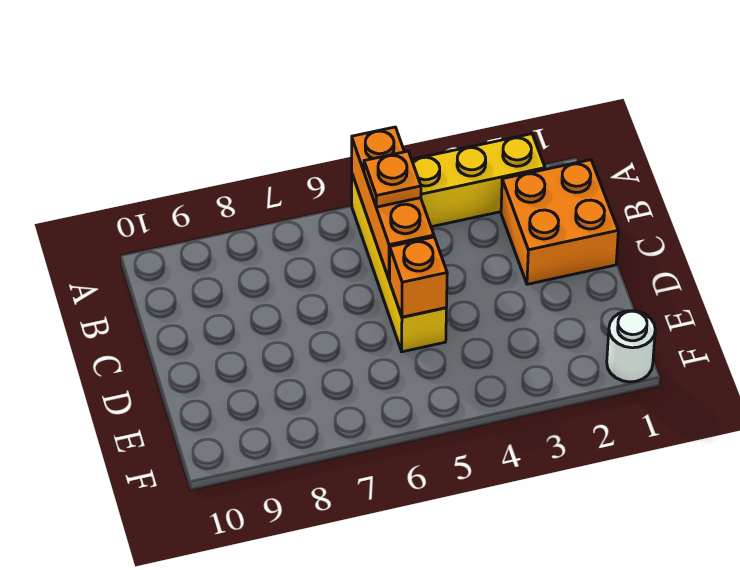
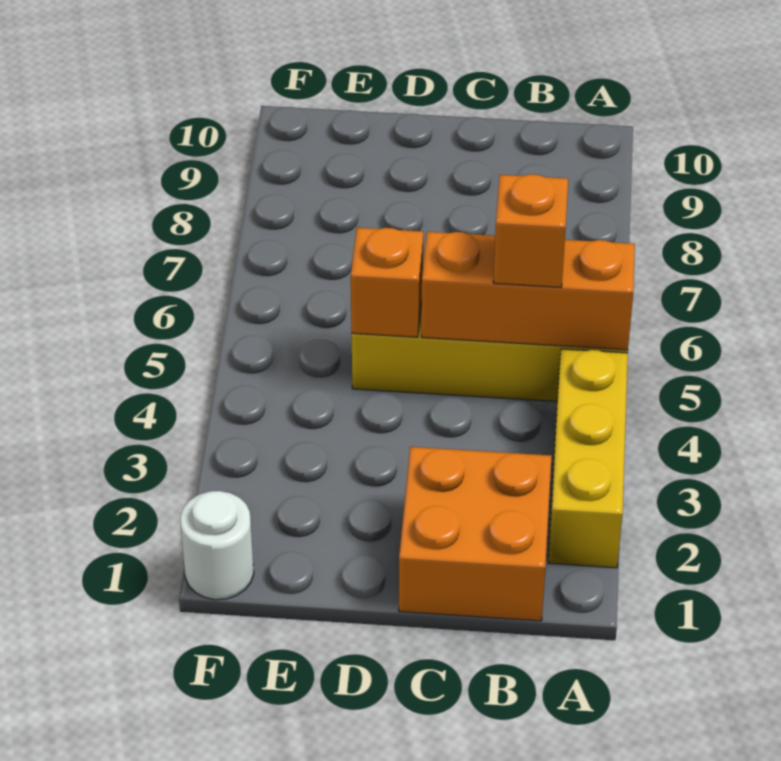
orange plate B5 level 3 -> orange brick B5 level 3

